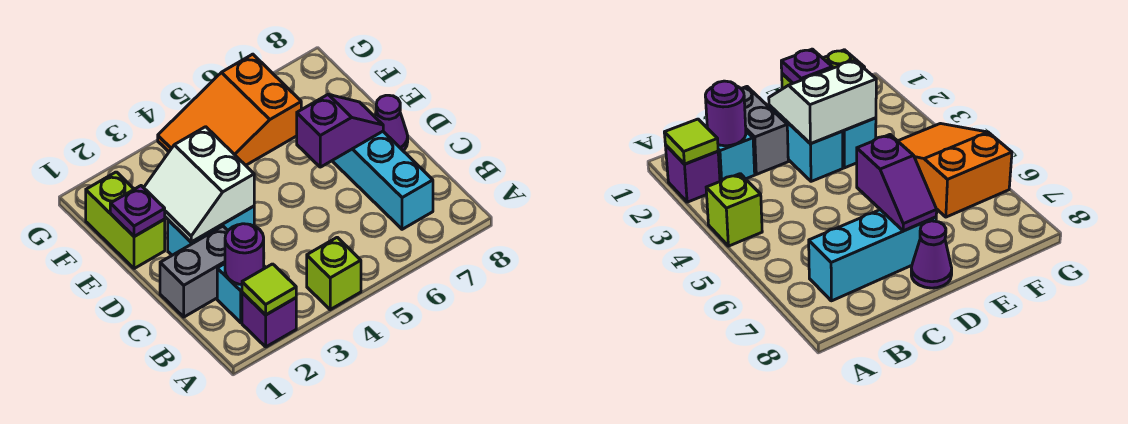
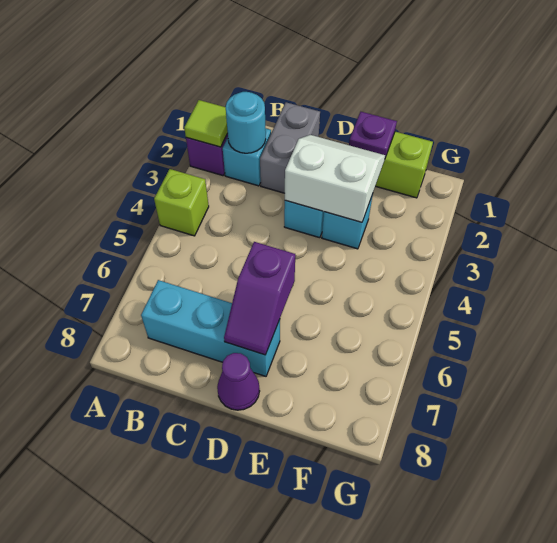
purple round brick B2 level 2 -> cyan round brick B2 level 2
orange slope F4:G6 level 1 top 6 -> none

